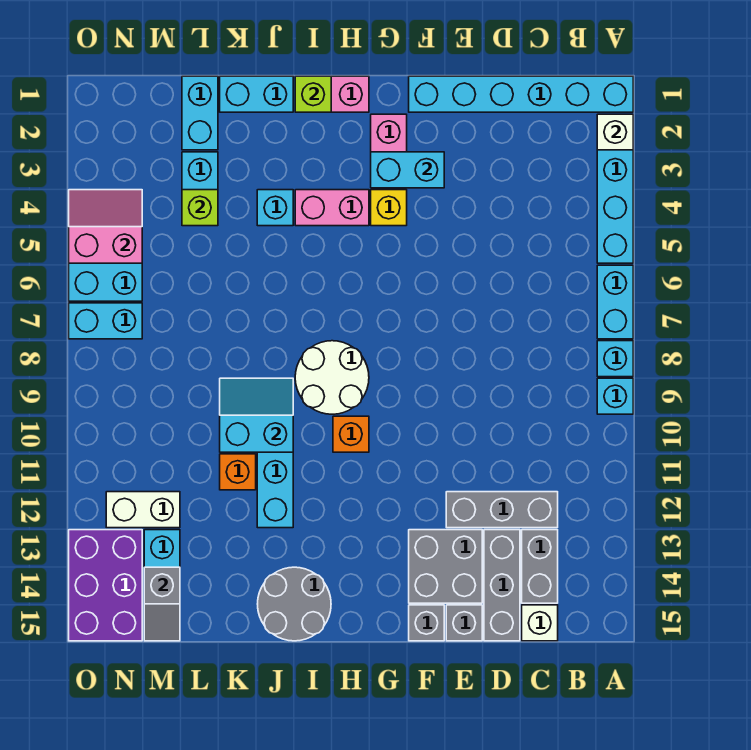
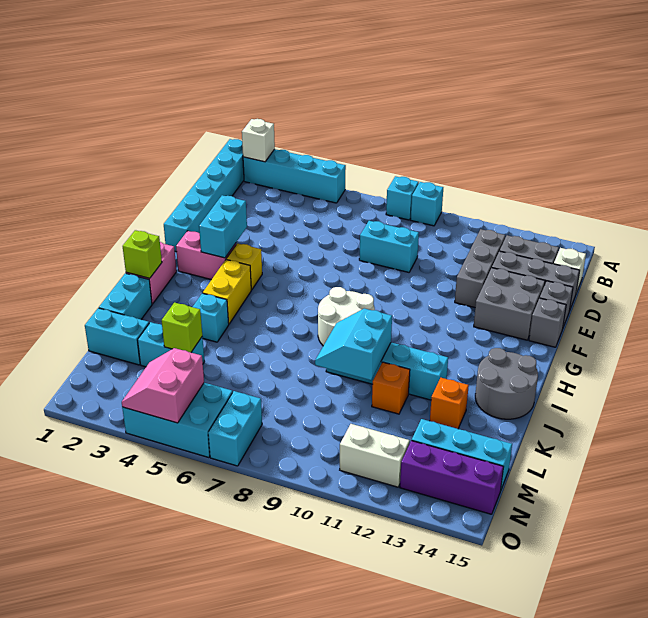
cyan brick A6:A7 level 1 -> cyan brick D8:D9 level 1
pink brick H4:I4 level 1 -> yellow brick H4:I4 level 1
orange brick H10 level 1 -> orange brick K13 level 1
white brick M12:N12 level 1 -> white brick N11:N12 level 1
grey slope M14:M15 level 2 top 14 -> none
purple brick N13:O15 level 1 -> purple brick N13:N15 level 1

